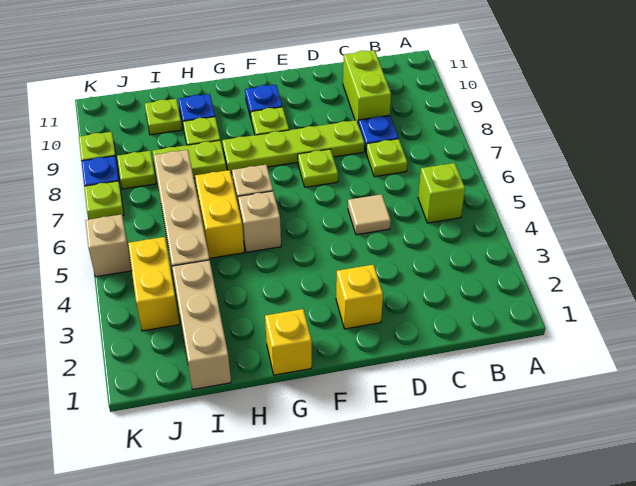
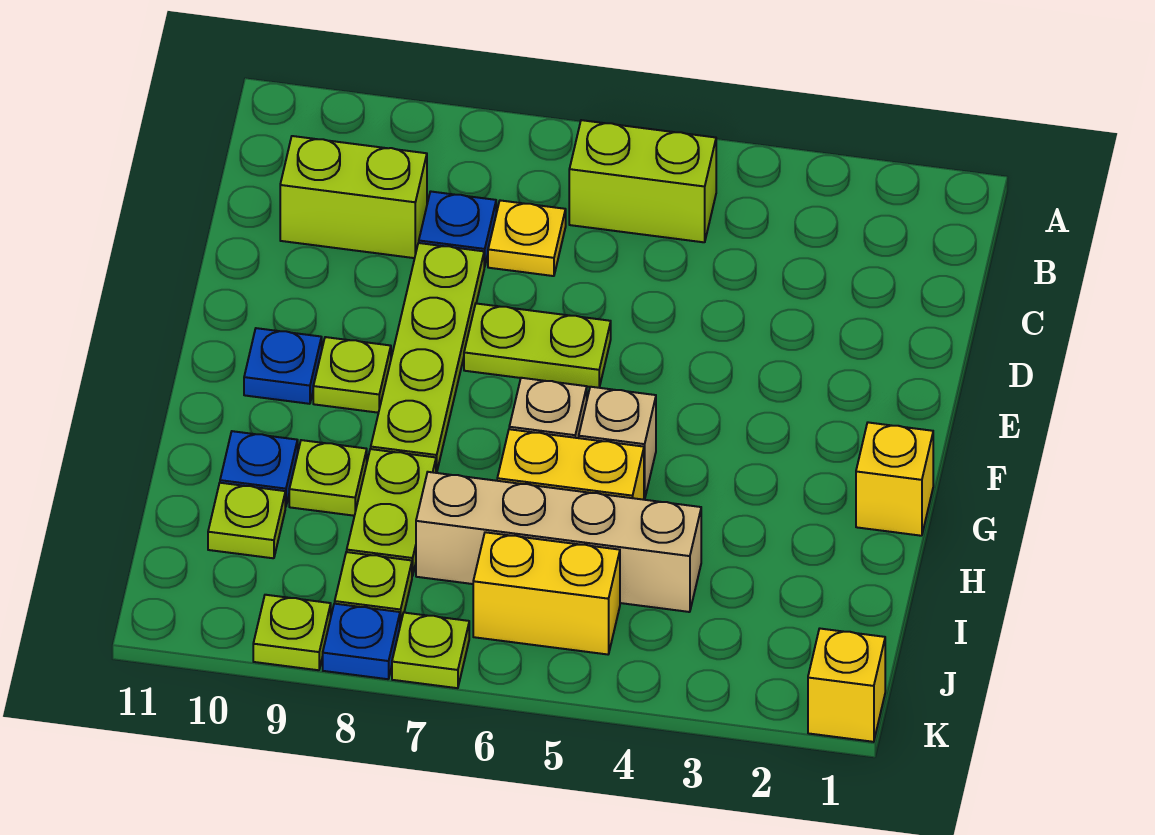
lime brick B5 level 1 -> lime brick B5:B6 level 1
lime plate C7 level 1 -> yellow plate C7 level 1
tan tile D5 level 1 -> none
yellow brick E2 level 1 -> yellow brick K1 level 1
lime plate E7 level 1 -> lime plate E6:E7 level 1
tan brick I1:I3 level 1 -> none
yellow brick J3:J4 level 1 -> yellow brick J5:J6 level 1
tan brick K5 level 1 -> none

